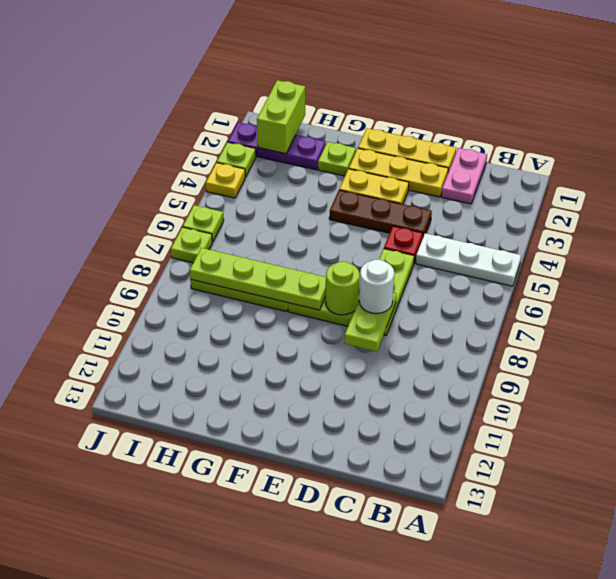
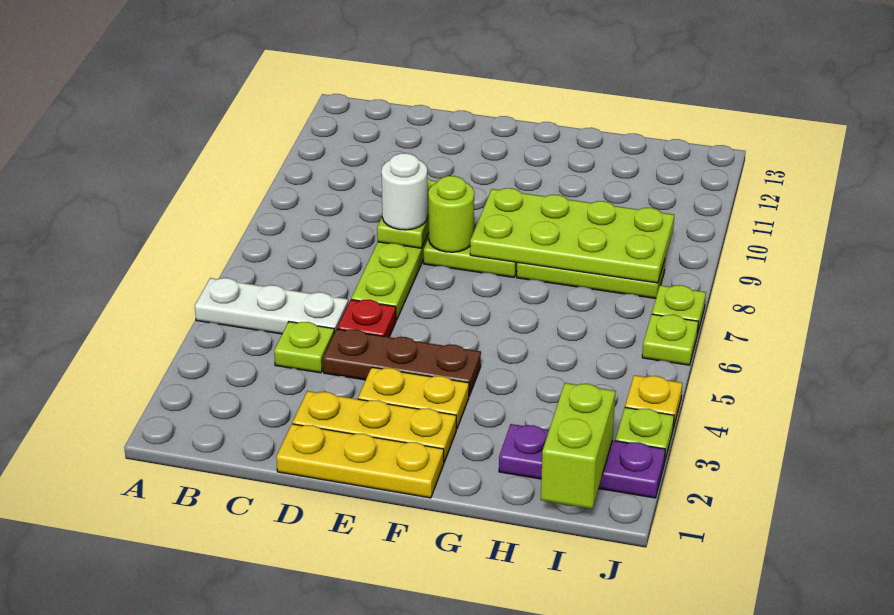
pink plate C1:C2 level 1 -> none
lime plate F8:I8 level 2 -> lime plate F8:I9 level 2
lime plate G2 level 1 -> lime plate C4 level 1

